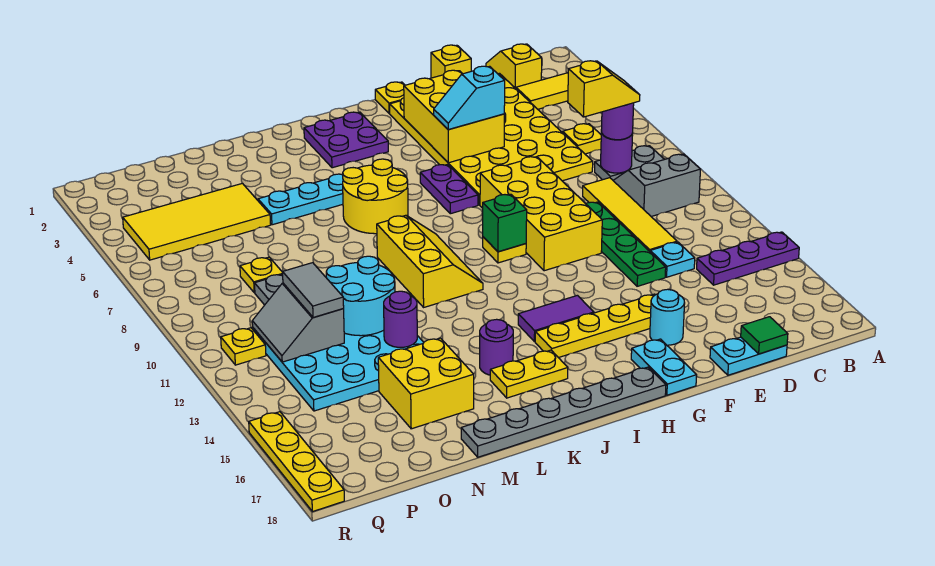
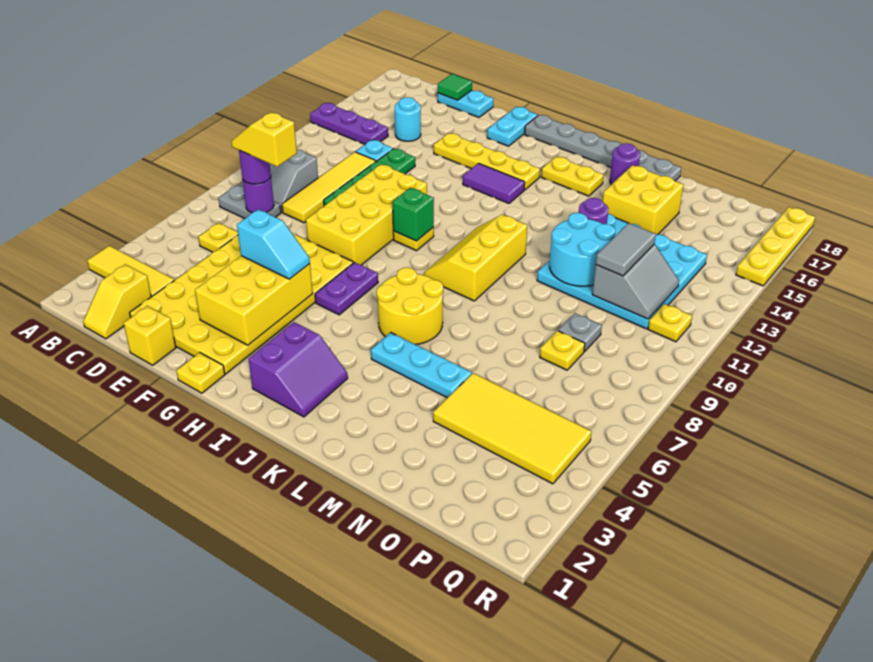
cyan round brick F16 level 1 -> cyan round brick D15 level 1
purple plate I2:J3 level 1 -> purple slope I2:J3 level 1 top I
purple round brick K15 level 1 -> purple round brick L17 level 1

